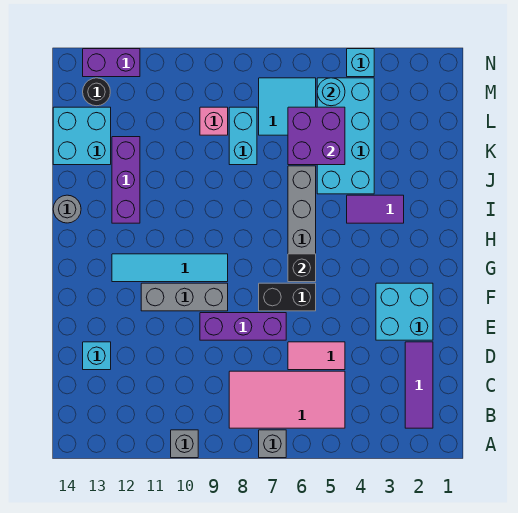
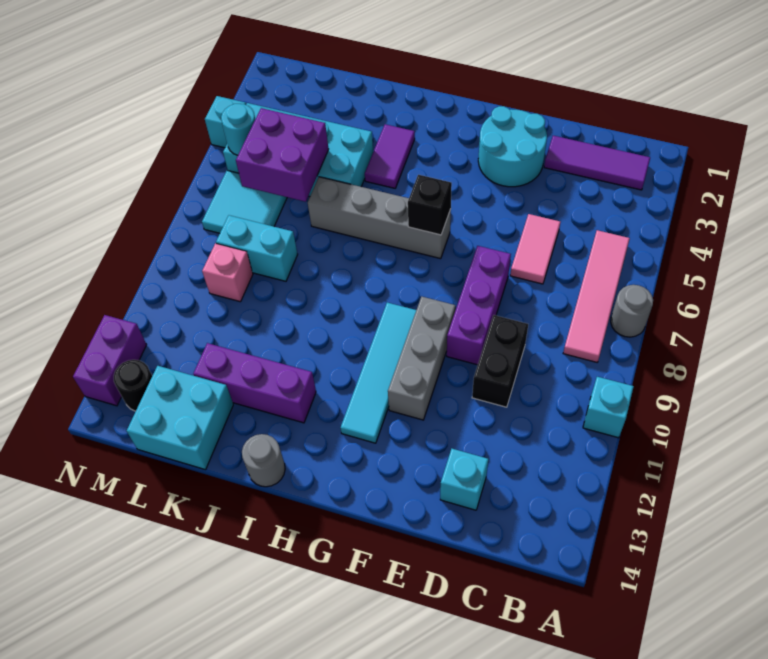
grey brick A7 level 1 -> grey round brick A7 level 1
grey brick A10 level 1 -> cyan brick A10 level 1
pink tile B5:C8 level 1 -> pink tile B5:B8 level 1
cyan brick E2:F3 level 1 -> cyan round brick E2:F3 level 1
black brick F6:F7 level 1 -> black brick D9:D10 level 1

